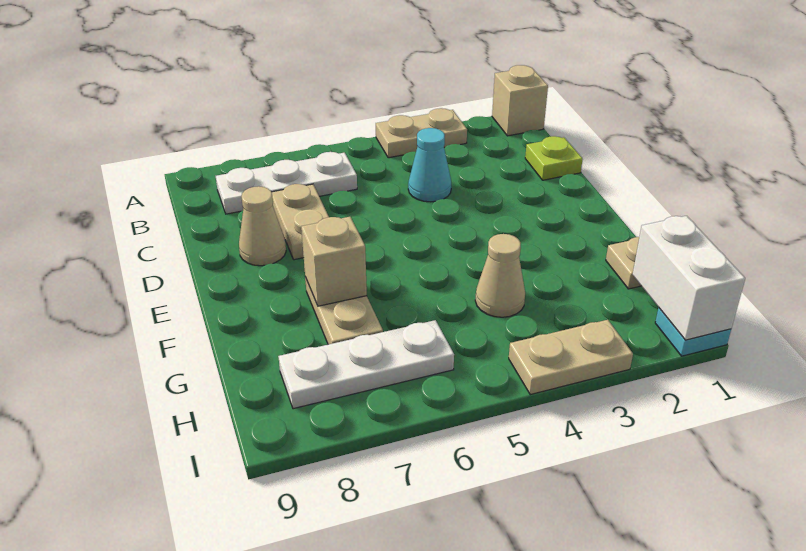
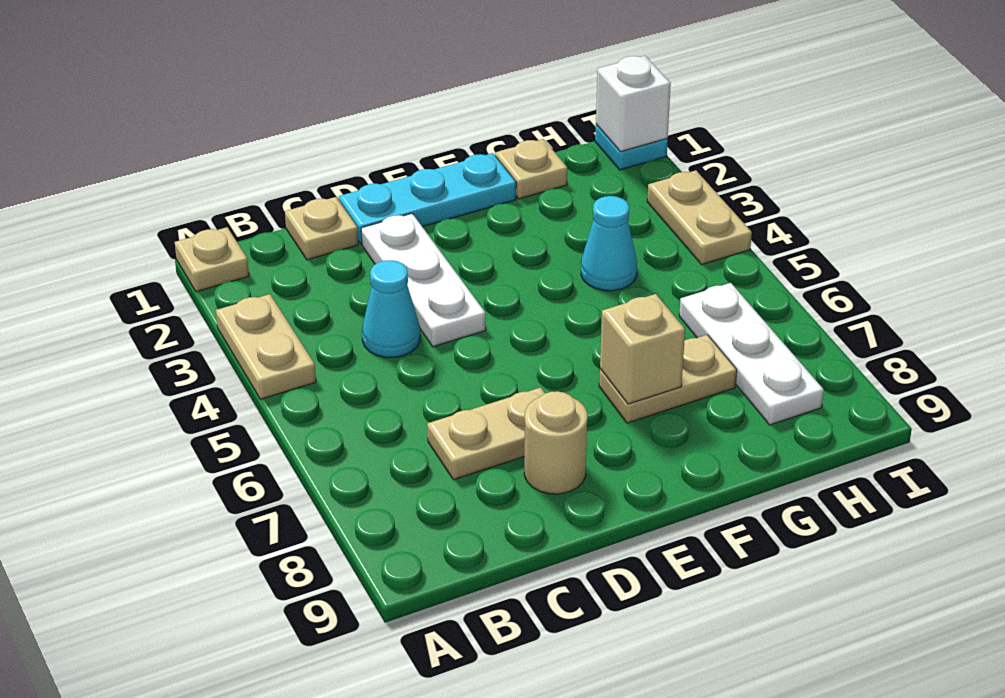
tan brick A1 level 1 -> tan plate A1 level 1
white plate B6:B8 level 1 -> white plate D2:D4 level 1
lime plate C1 level 1 -> tan plate C1 level 1
none -> cyan plate D1:F1 level 1
tan cone D8 level 1 -> tan round brick D8 level 1
tan cone G4 level 1 -> cyan cone G4 level 1
white brick H1:I1 level 2 -> white brick I1 level 2

